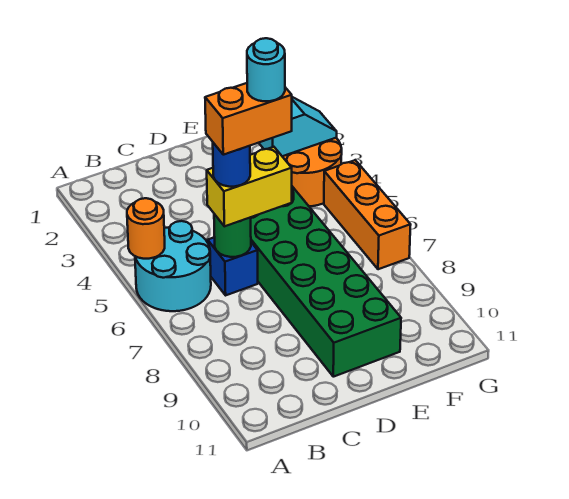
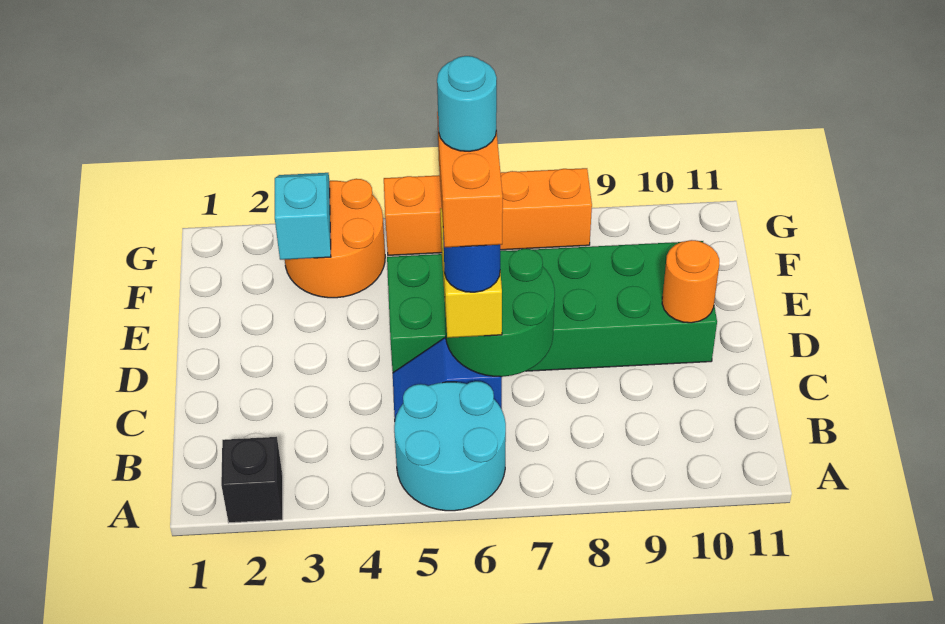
none -> black brick A2 level 1
orange round brick A5 level 2 -> orange round brick D10 level 2
green round brick C6 level 2 -> green round brick C6:D7 level 2
orange brick G5:G7 level 1 -> orange brick G5:G8 level 1

